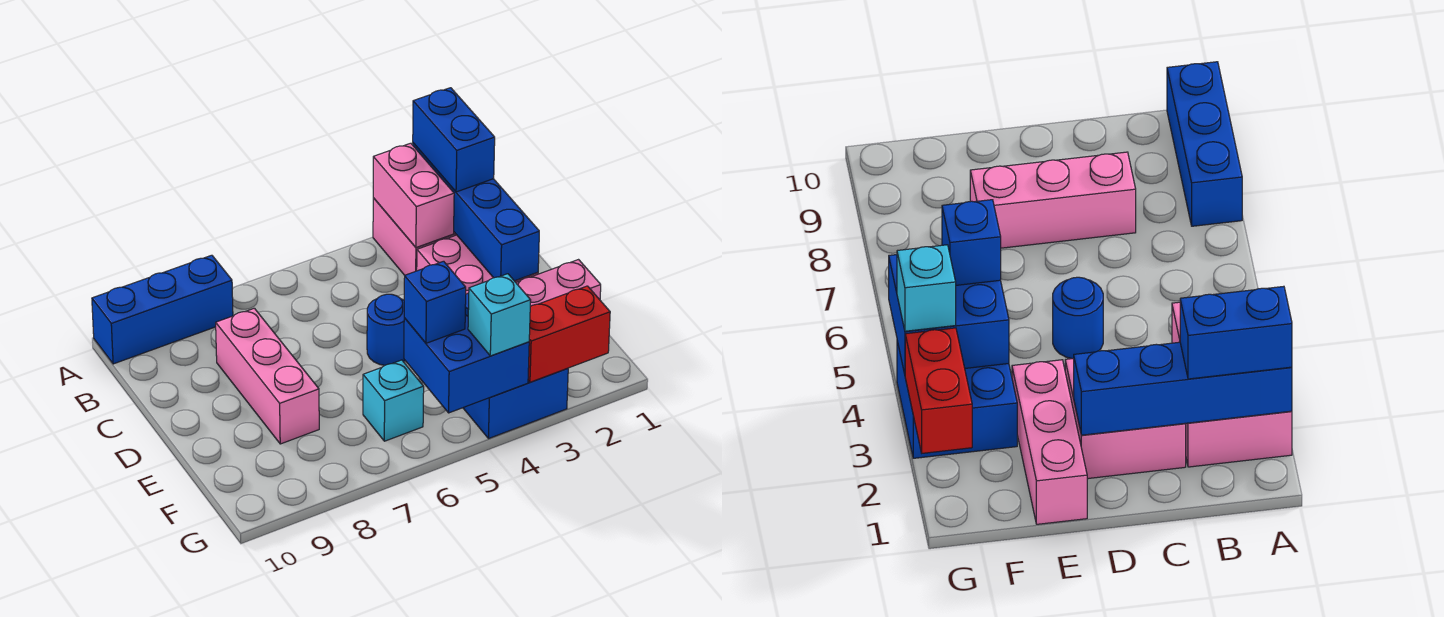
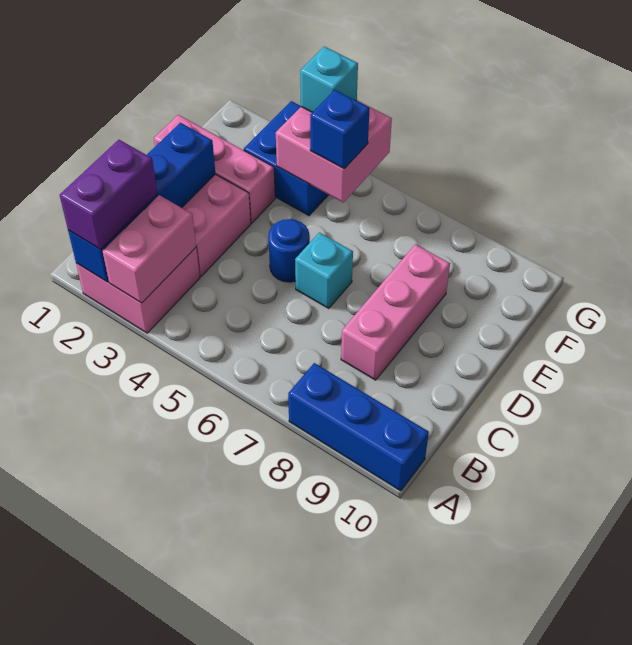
blue brick A2:B2 level 3 -> purple brick A2:B2 level 3
blue brick F4:G5 level 2 -> pink brick F4:G5 level 2
cyan brick F6 level 1 -> cyan brick D6 level 1
red brick G2:G3 level 2 -> none

